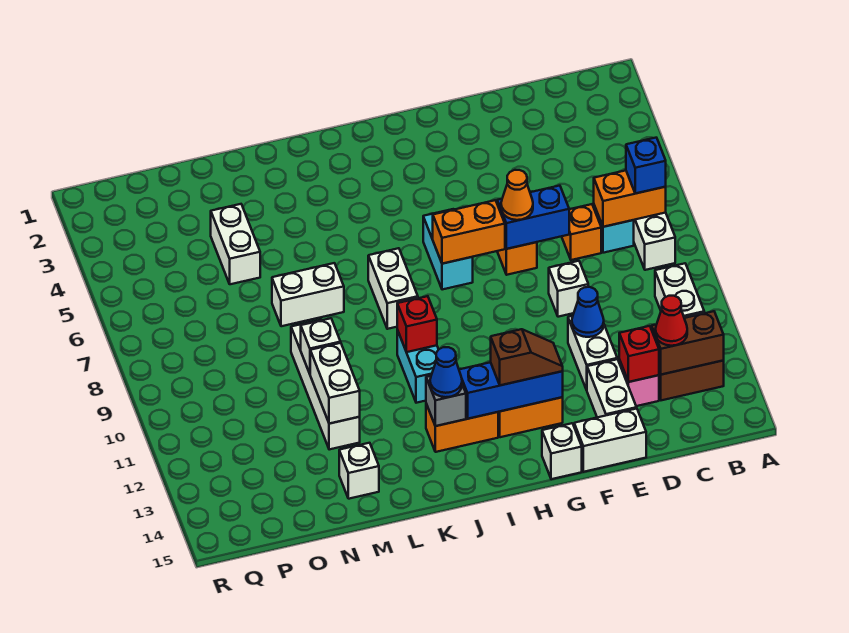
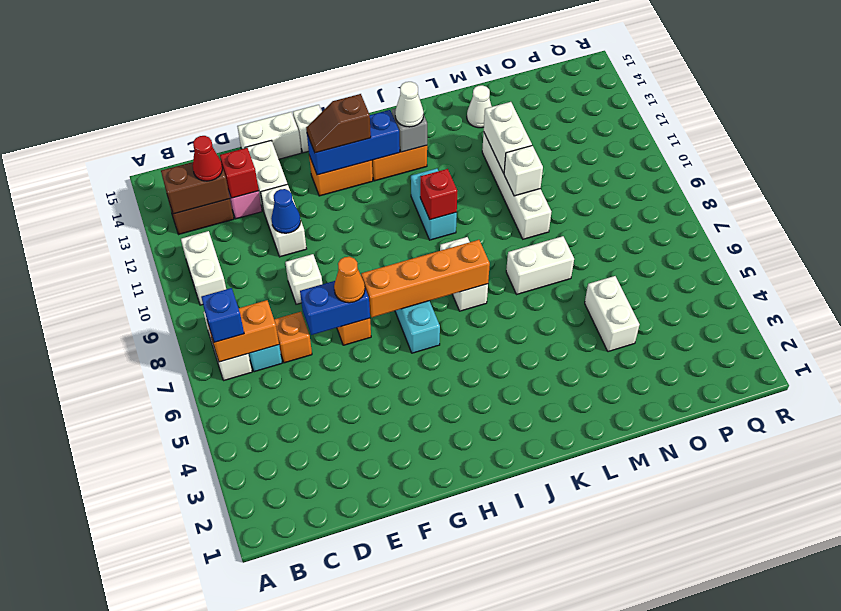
orange brick G7:H7 level 2 -> orange brick G7:J7 level 2
blue cone J13 level 3 -> white cone J13 level 3
white brick M14 level 1 -> white cone M14 level 1

